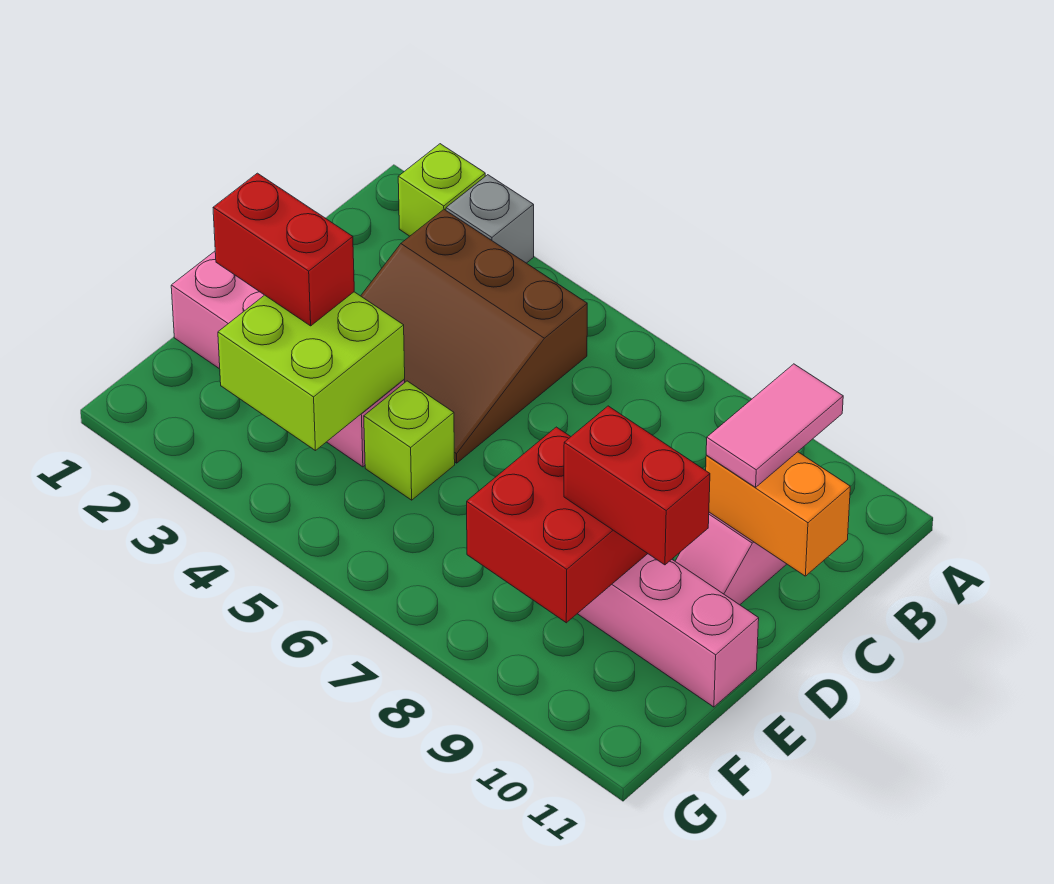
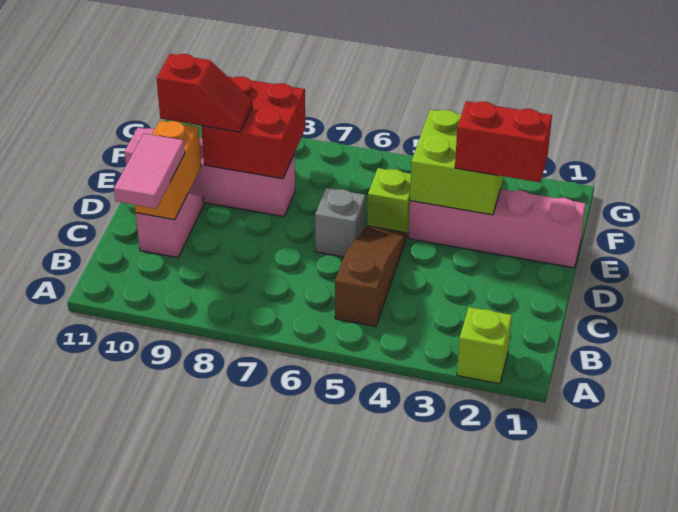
grey brick A3 level 1 -> grey brick D6 level 1
brown slope B3:D5 level 1 top B -> brown slope B5:D5 level 1 top B
orange brick C10:C11 level 2 -> orange brick C10:D10 level 2
red brick E9:E10 level 3 -> red slope E9:E10 level 3 top 10

